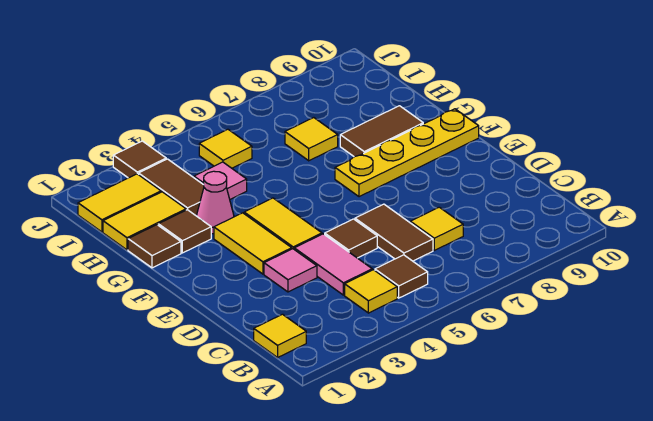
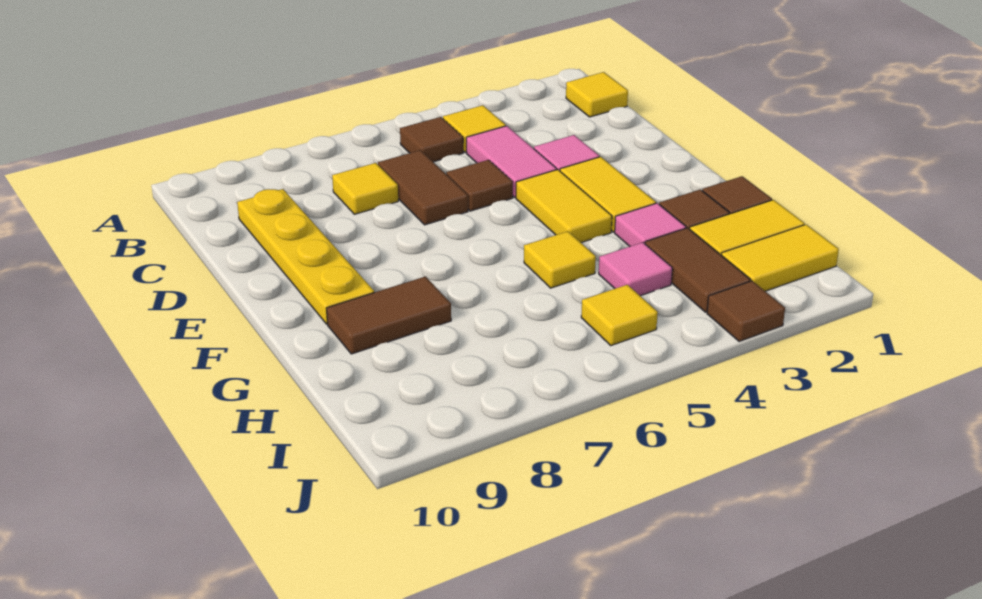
yellow plate F7:F10 level 1 -> yellow plate C9:F9 level 1
pink cone G3 level 1 -> pink tile G3 level 1
yellow tile H7 level 1 -> yellow tile G5 level 1

